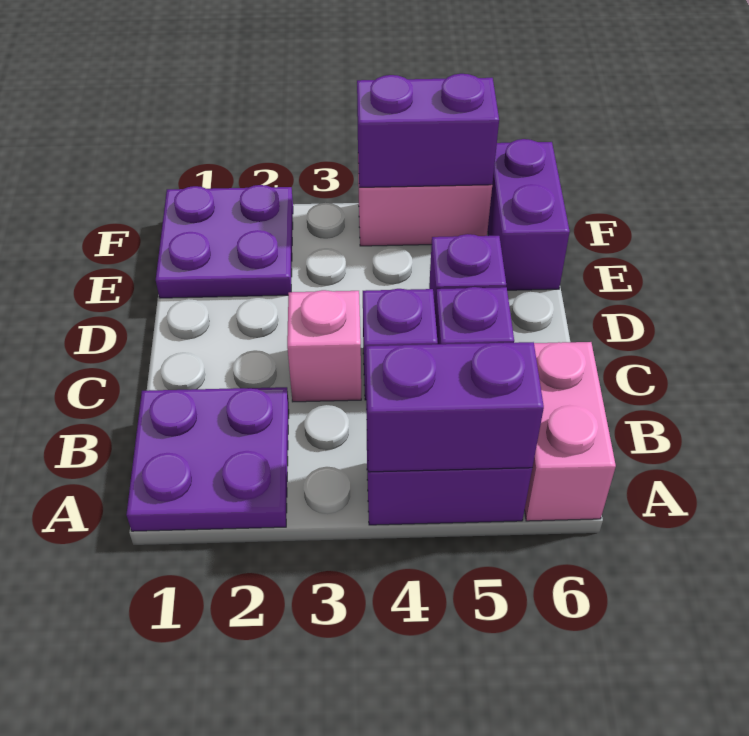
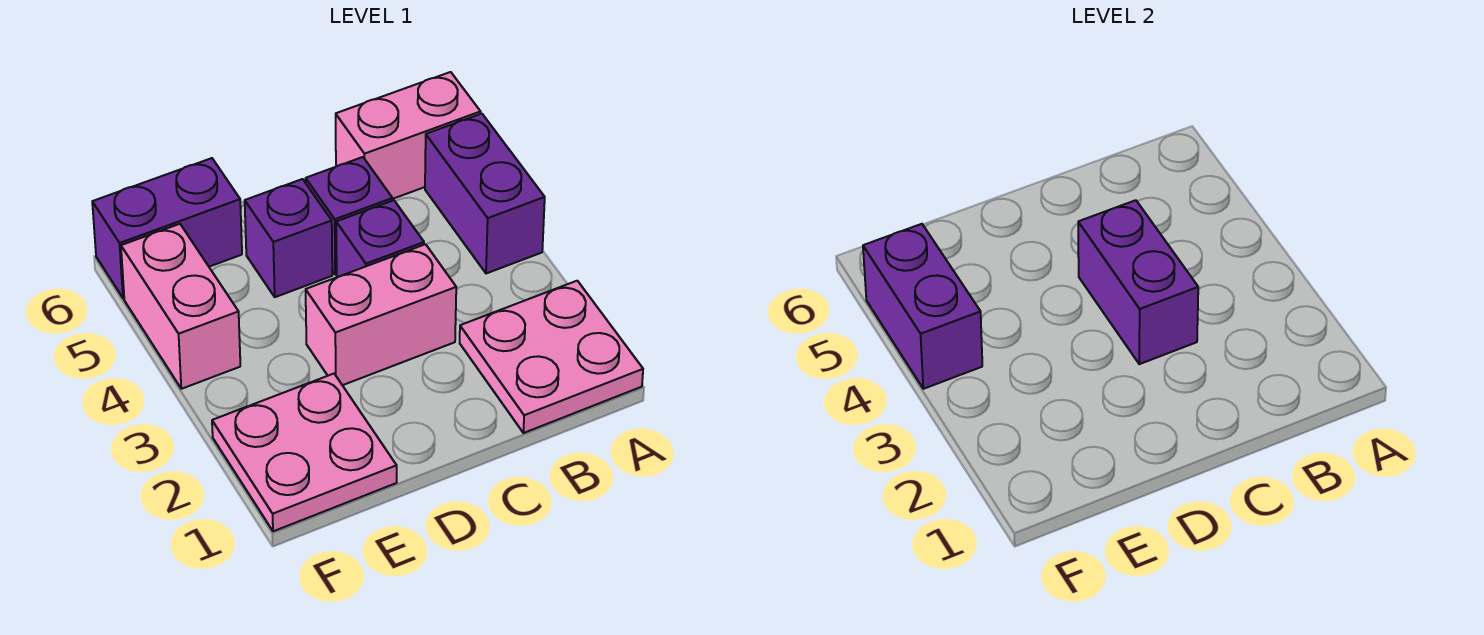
purple plate A1:B2 level 1 -> pink plate A1:B2 level 1
purple brick A4:A5 level 2 -> purple brick C3:C4 level 2
pink brick C3 level 1 -> pink brick C3:D3 level 1
purple plate E1:F2 level 1 -> pink plate E1:F2 level 1

